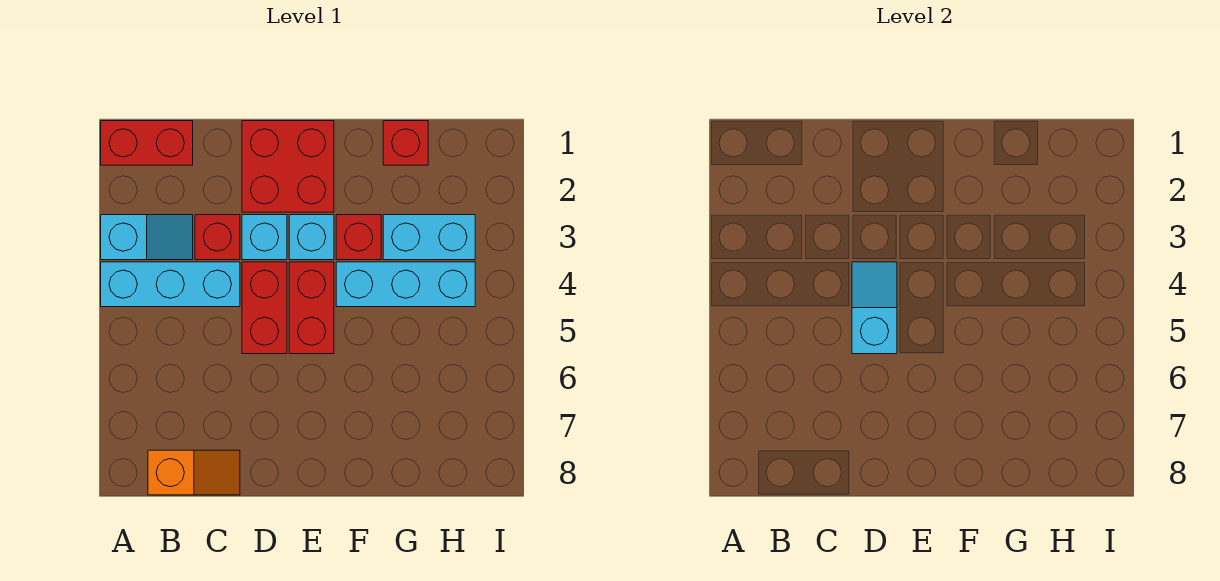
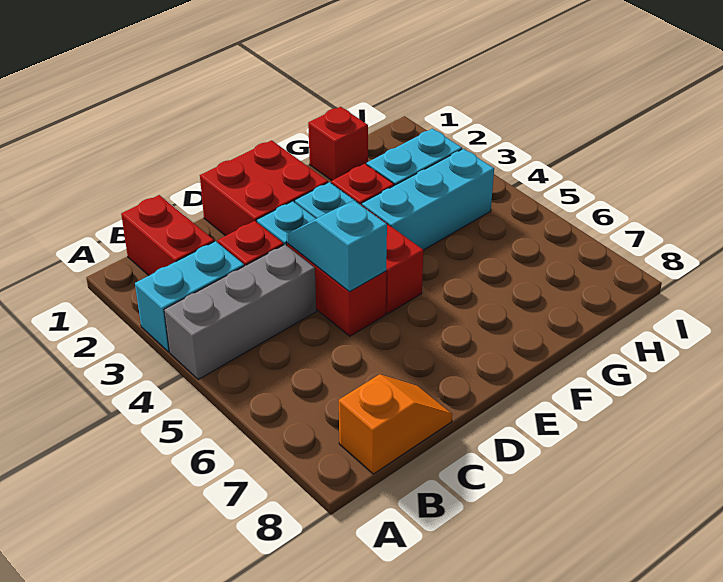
red brick A1:B1 level 1 -> red brick B1:B2 level 1
cyan slope A3:B3 level 1 top A -> cyan brick A3:B3 level 1
cyan brick A4:C4 level 1 -> grey brick A4:C4 level 1

